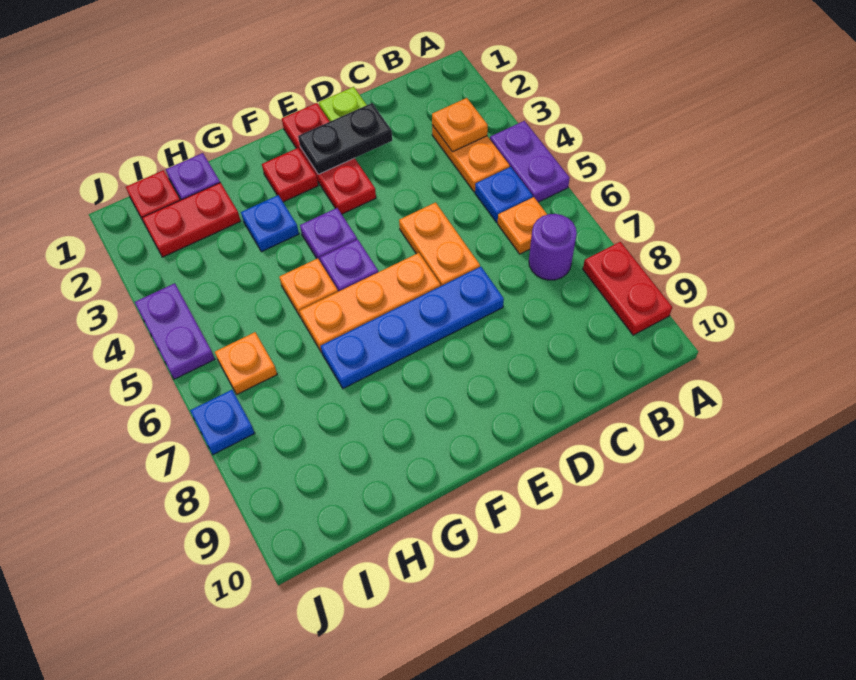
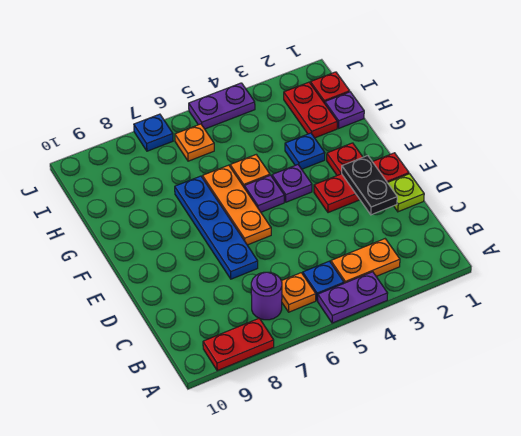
orange plate B3 level 2 -> none
orange plate D5:D6 level 1 -> none

